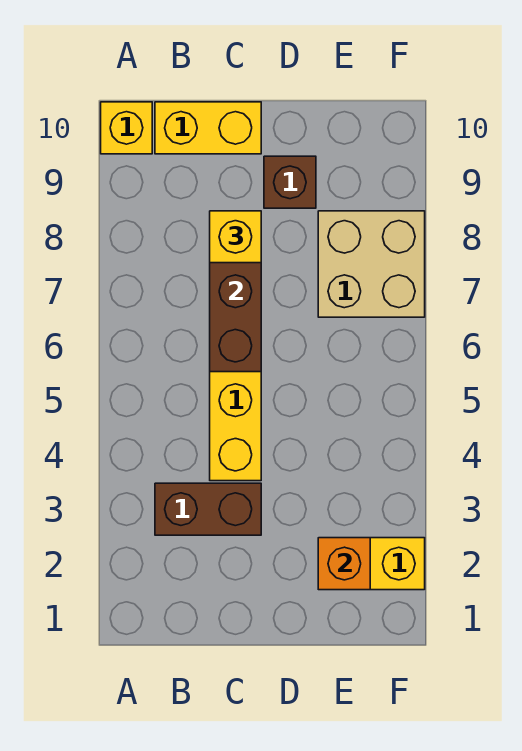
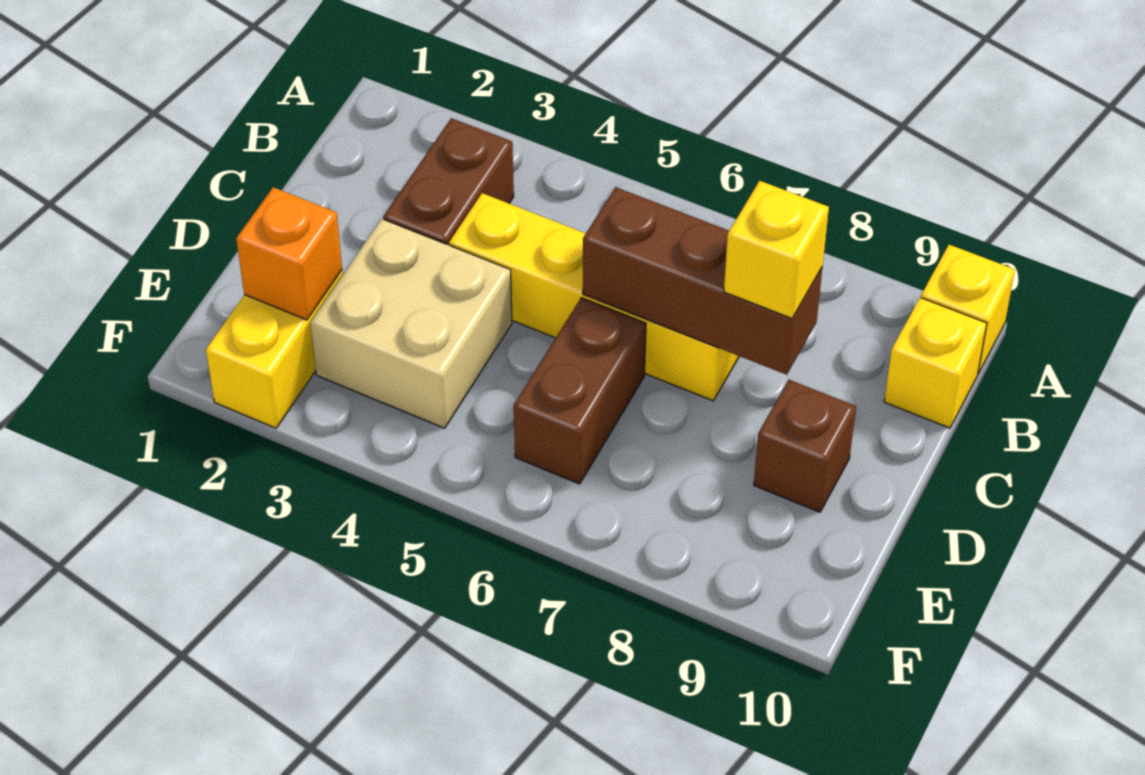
yellow brick B10:C10 level 1 -> yellow brick B10 level 1
none -> brown brick D6:E6 level 1
tan brick E7:F8 level 1 -> tan brick D3:E4 level 1

